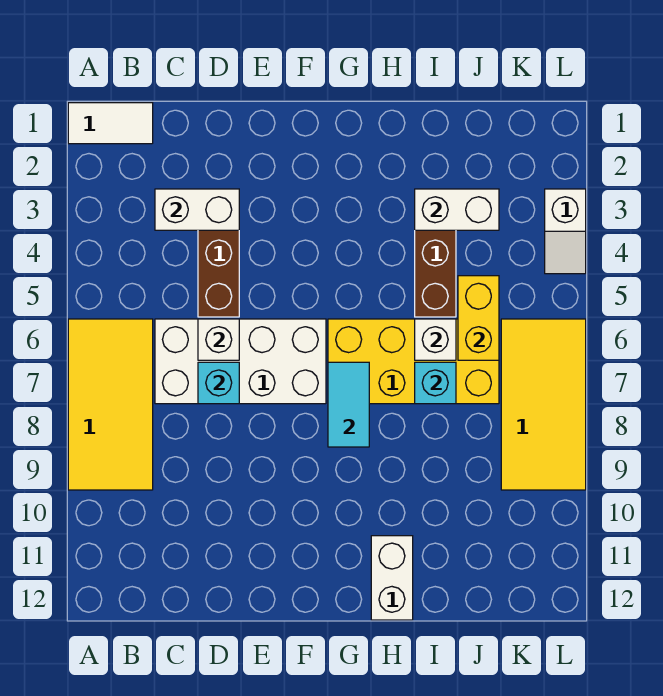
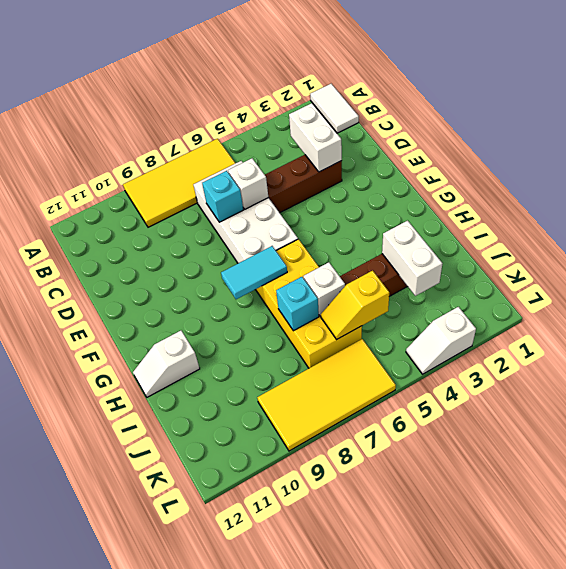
white brick H11:H12 level 1 -> white slope H11:H12 level 1 top 11
yellow brick J5:J6 level 2 -> yellow slope J5:J6 level 2 top 5

